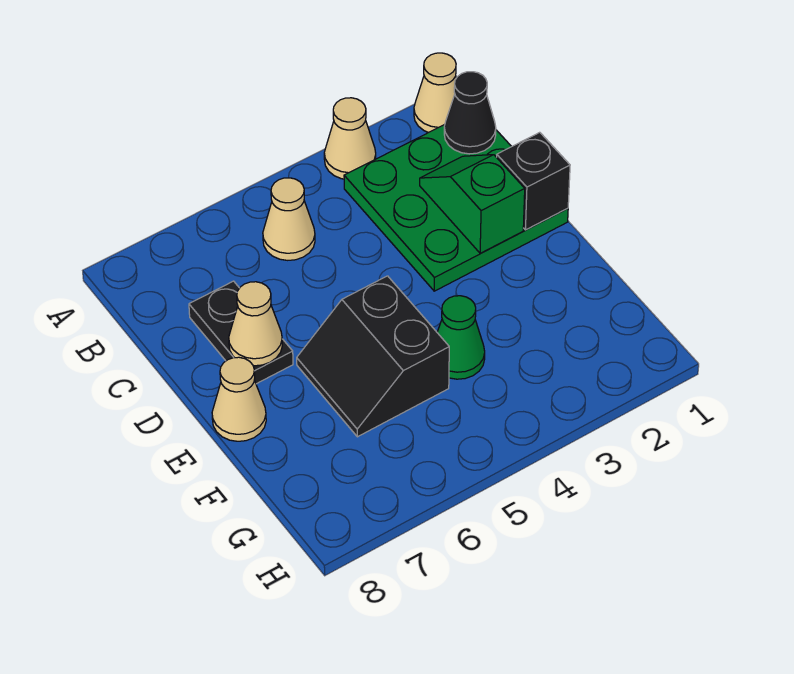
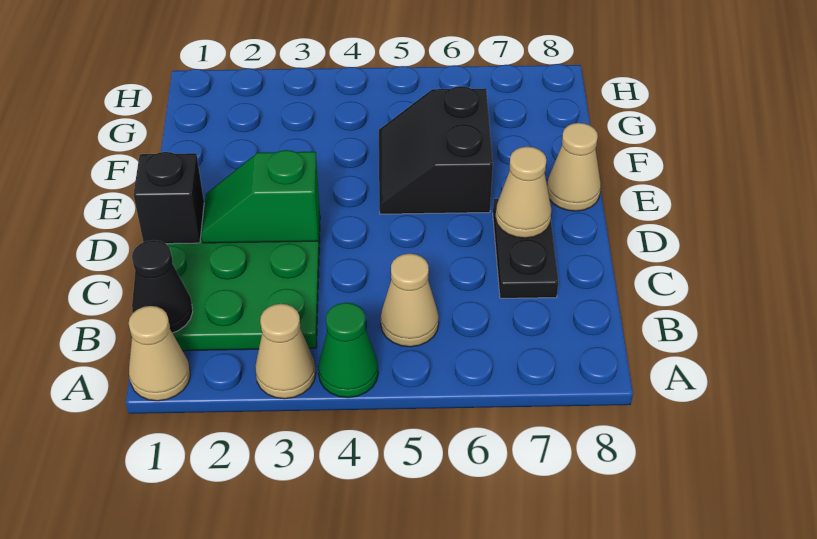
green slope C2:D2 level 2 top D -> green slope D2:D3 level 2 top 3
black slope E5:F6 level 1 top 5 -> black slope E5:F6 level 1 top 6
green cone F4 level 1 -> green cone A4 level 1

